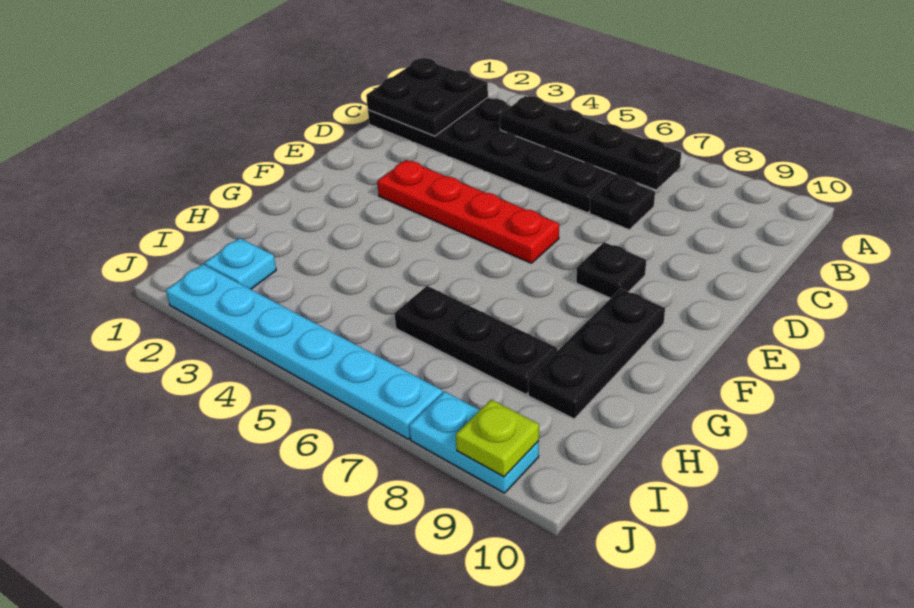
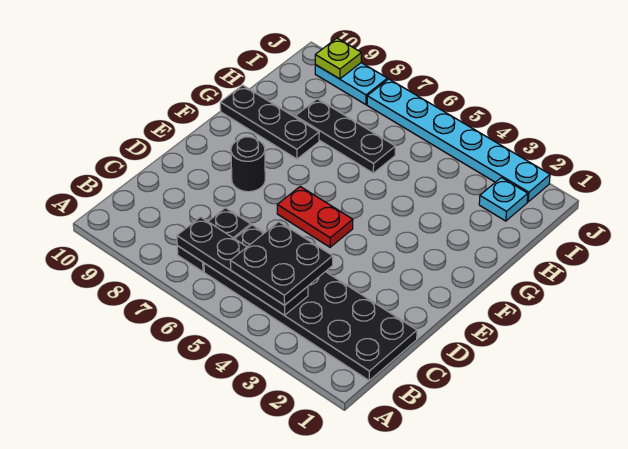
black plate B1:C2 level 2 -> black plate B4:C5 level 3
black plate C7 level 1 -> black plate B7:C7 level 1
red plate E3:E6 level 1 -> red plate E5:E6 level 1
black plate E8 level 1 -> black round brick E8 level 1
black plate F9:H9 level 1 -> black plate G8:G10 level 1

